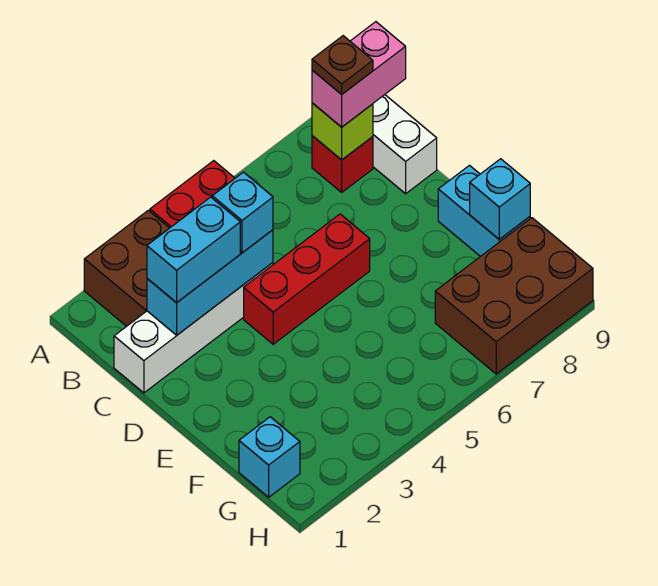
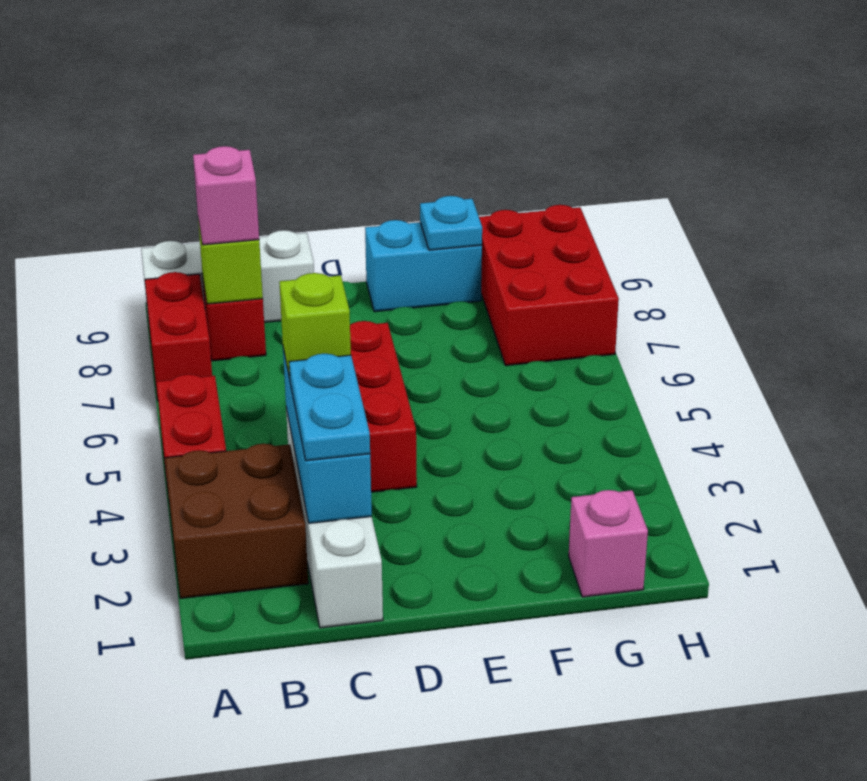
none -> red brick A7:A8 level 1
pink brick B8:B9 level 3 -> pink brick B8 level 3
brown plate B8 level 4 -> none
cyan brick C2:C3 level 3 -> cyan plate C2:C3 level 3
cyan brick C4 level 3 -> lime brick C4 level 3
cyan brick F9 level 2 -> cyan plate F9 level 2
cyan brick G1 level 1 -> pink brick G1 level 1
brown brick G7:H9 level 1 -> red brick G7:H9 level 1

